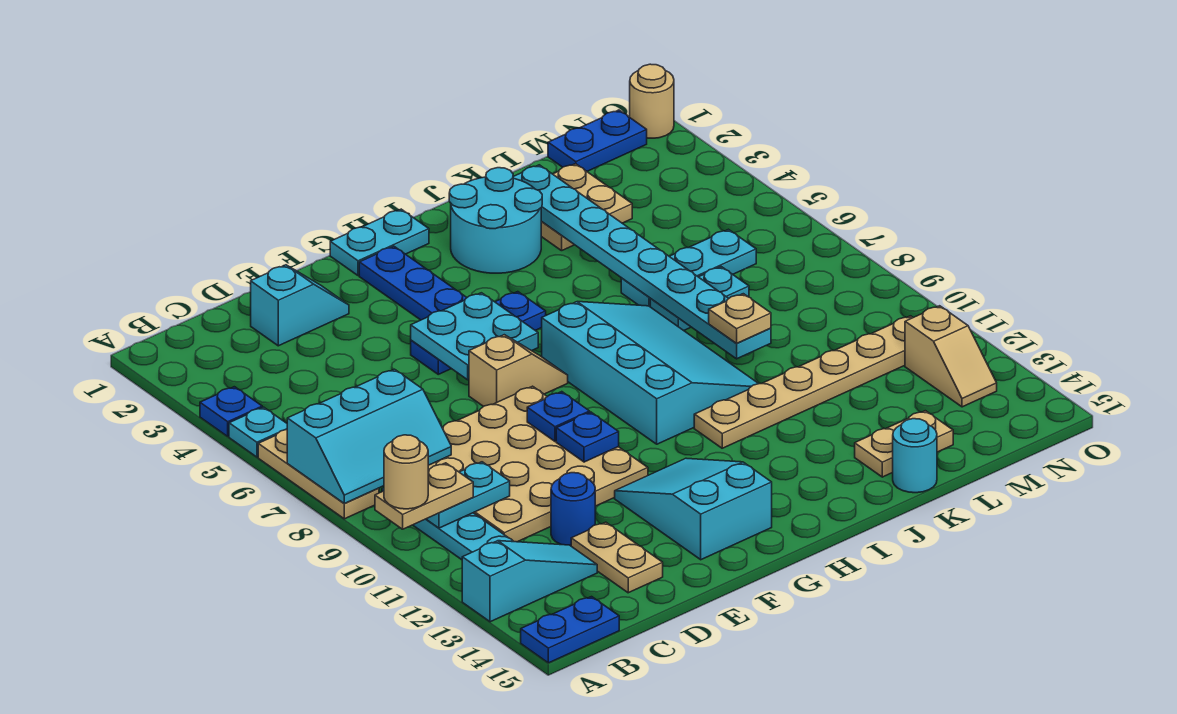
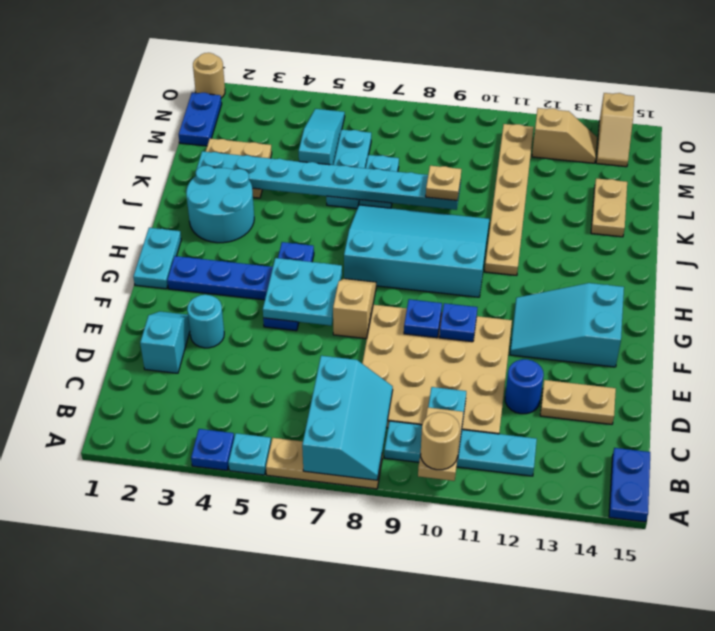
cyan slope A13:C13 level 1 top A -> cyan slope L5:N5 level 1 top L
cyan round brick K15 level 1 -> cyan round brick E3 level 1
none -> tan slope N14:O14 level 1 top O

